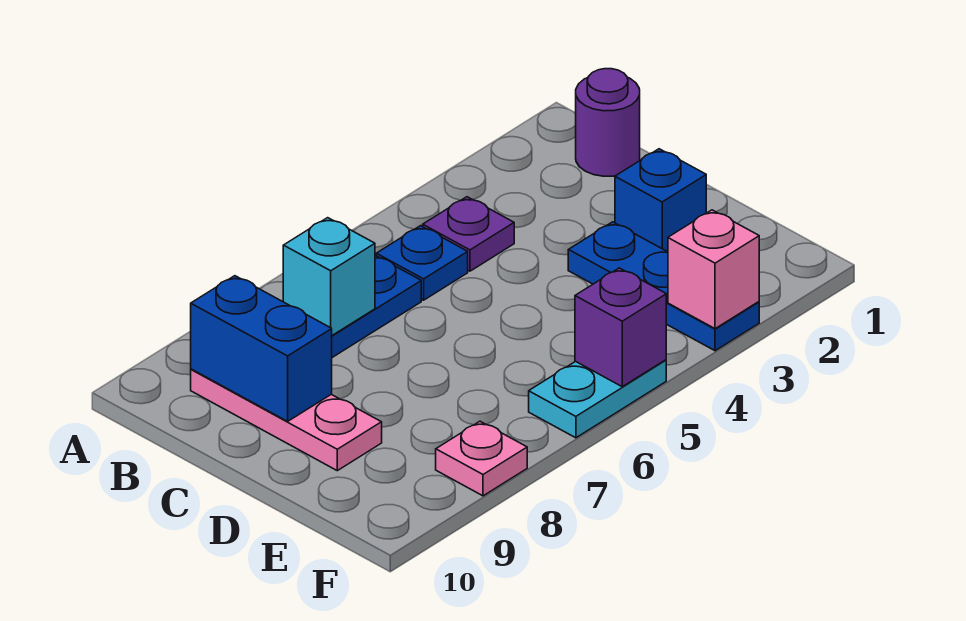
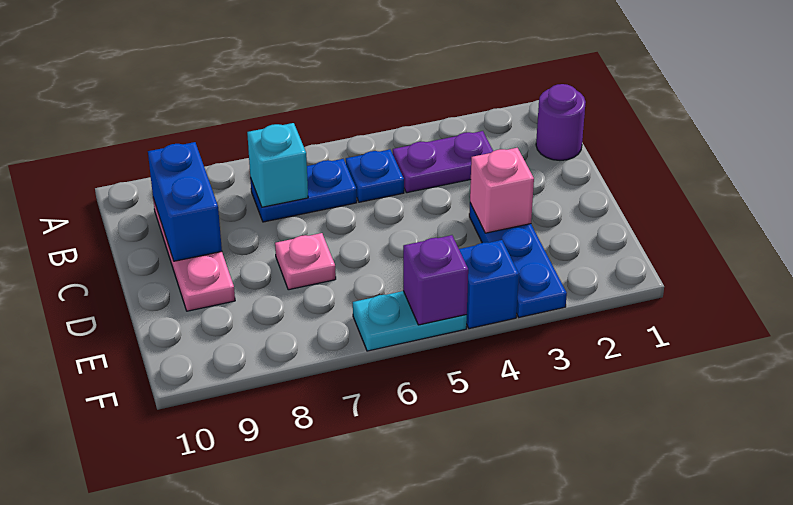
purple plate B4 level 1 -> purple plate B3:B4 level 1
blue brick D2 level 1 -> blue brick F4 level 1
pink brick F3 level 2 -> pink brick D3 level 2
pink plate F8 level 1 -> pink plate D7 level 1

